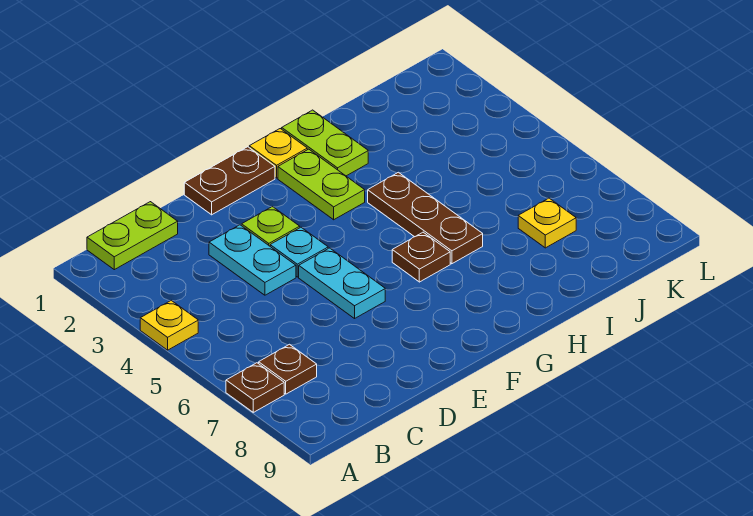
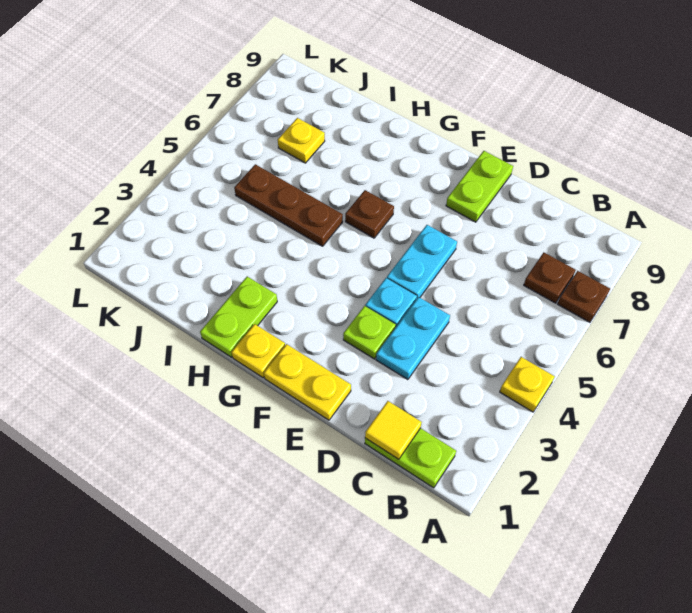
none -> yellow tile C1 level 2
brown plate E1:F1 level 1 -> yellow plate E1:F1 level 1
lime plate G2:G3 level 1 -> lime plate E8:E9 level 1
brown plate H4:H6 level 1 -> brown plate H5:J5 level 1

